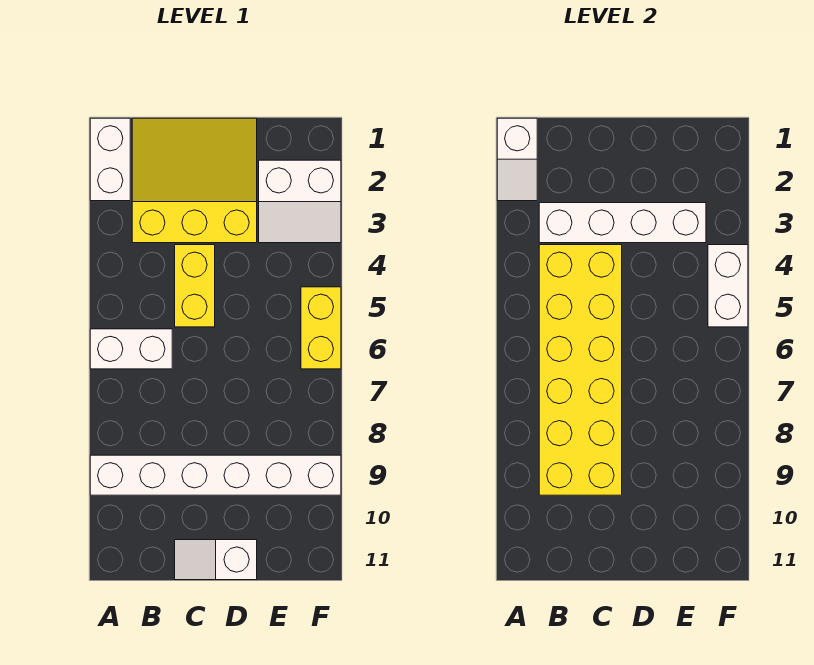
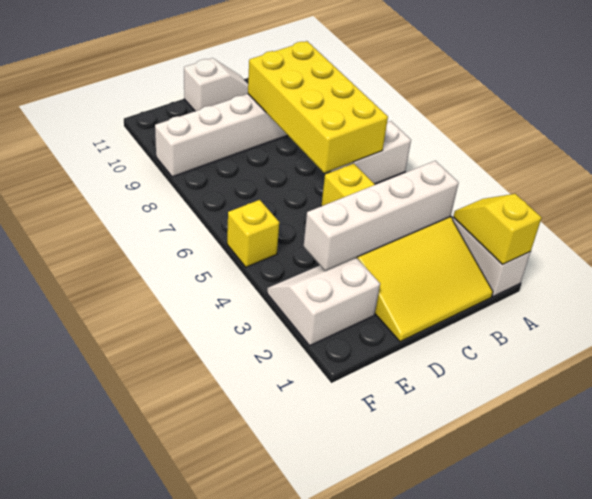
white slope A1:A2 level 2 top 1 -> yellow slope A1:A2 level 2 top 1
yellow brick B4:C9 level 2 -> yellow brick B6:C9 level 2
white brick F4:F5 level 2 -> none
yellow brick F5:F6 level 1 -> yellow brick F5 level 1

